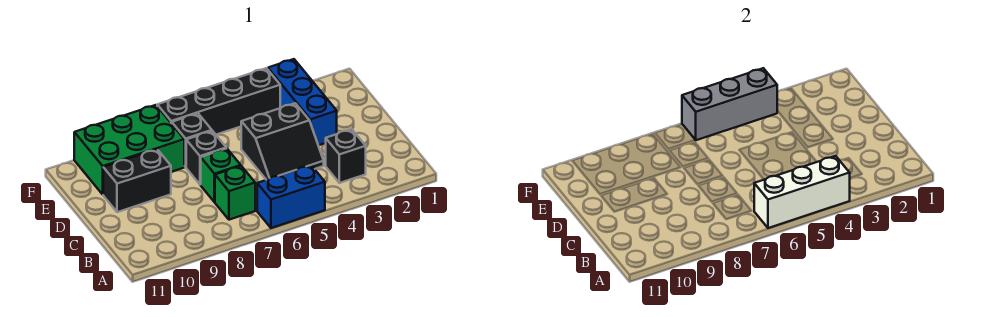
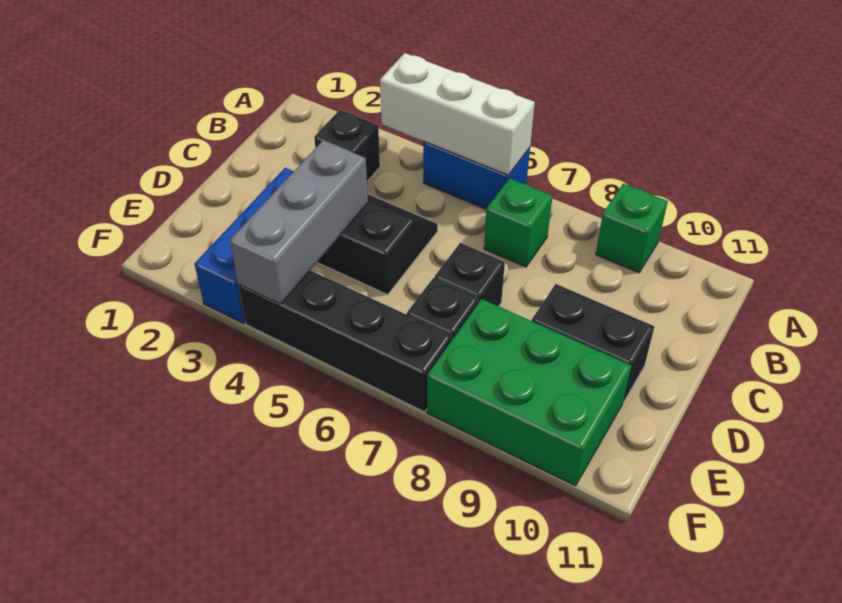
green brick C7 level 1 -> green brick A9 level 1
grey brick F4:F6 level 2 -> grey brick D4:F4 level 2

